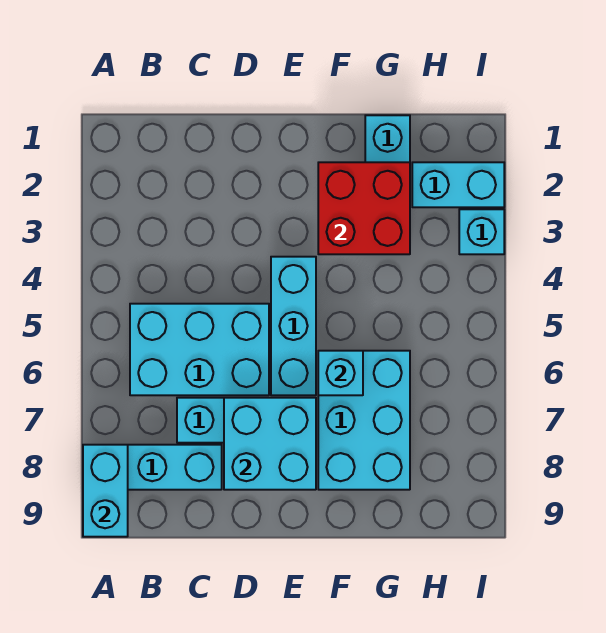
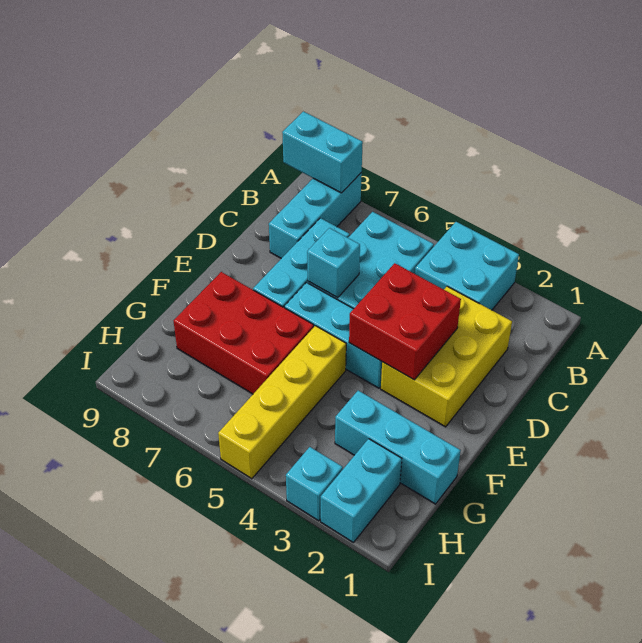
none -> yellow brick C2:E3 level 1
cyan brick D7:E8 level 2 -> cyan brick A3:B4 level 1
red brick F2:G3 level 2 -> red brick D3:E4 level 2
none -> yellow brick F5:I5 level 1
cyan brick F6:G8 level 1 -> red brick F6:G8 level 1
cyan brick F6 level 2 -> cyan brick D6 level 2

